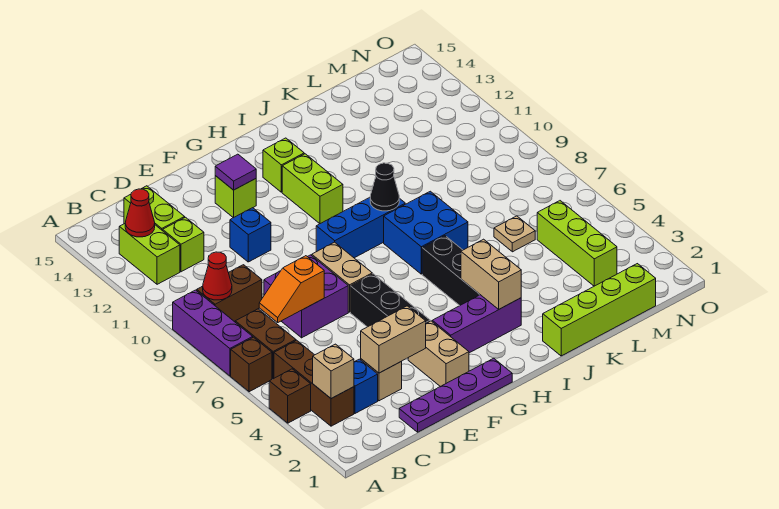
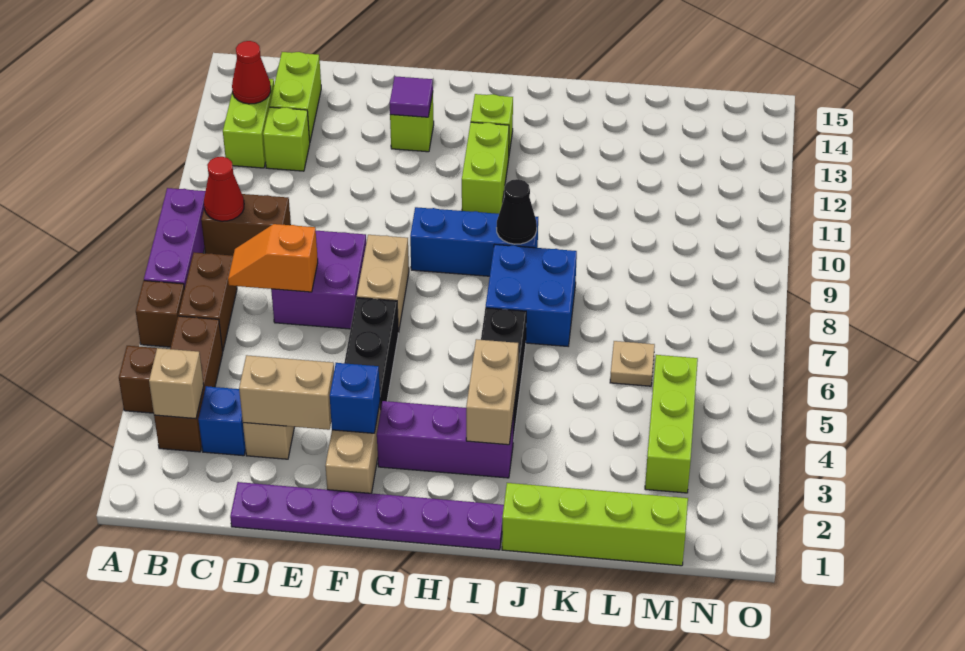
purple plate D1:G1 level 1 -> purple plate D1:I1 level 1
blue brick E11 level 1 -> blue brick F3 level 2

